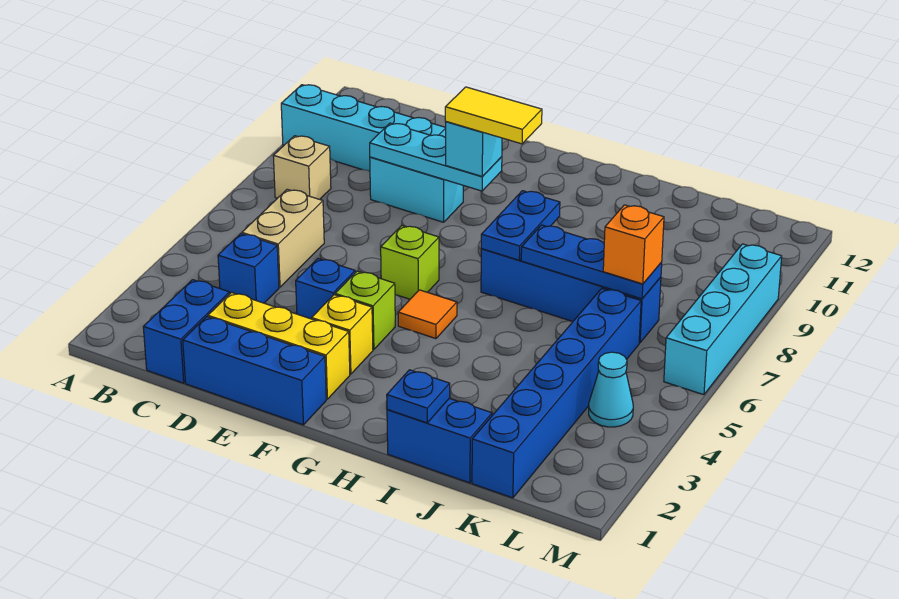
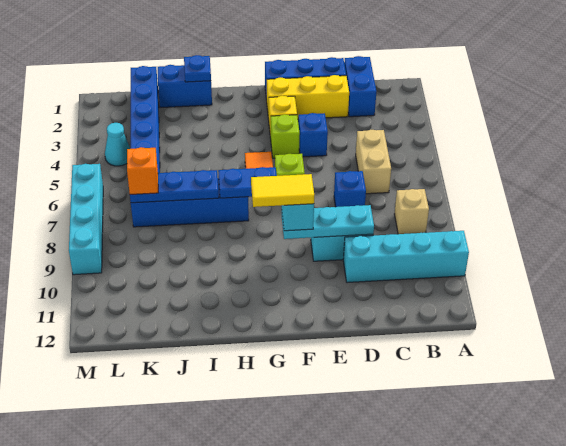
blue brick C4 level 1 -> blue brick D7 level 1
blue plate H7:H8 level 2 -> blue plate G7:H7 level 2

